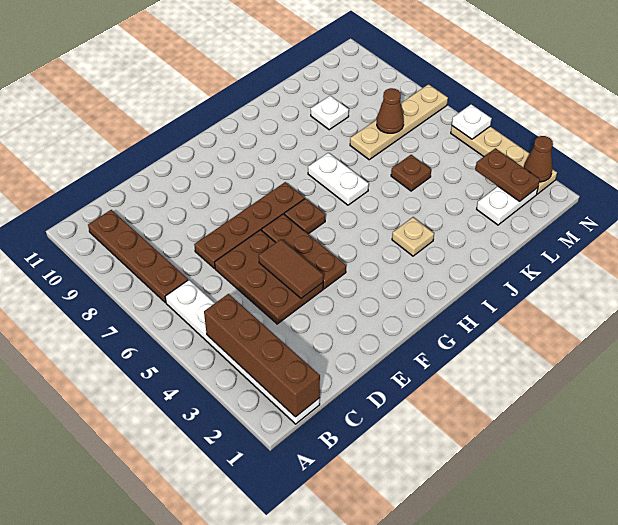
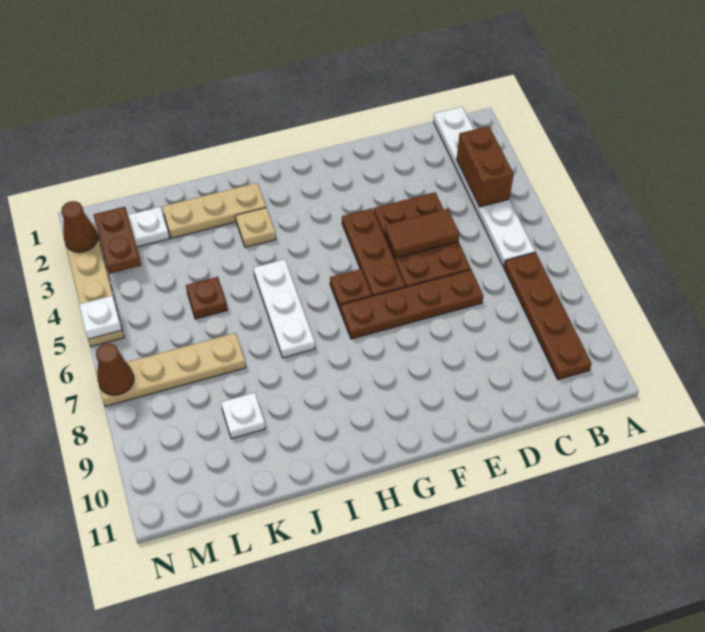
brown brick B1:B4 level 2 -> brown brick B3:B4 level 2
brown tile E4:E5 level 2 -> brown tile D5:E5 level 2
none -> tan plate I2:K2 level 1
white plate I6:I7 level 1 -> white plate I5:I7 level 1
brown cone L7 level 2 -> brown cone N7 level 2

